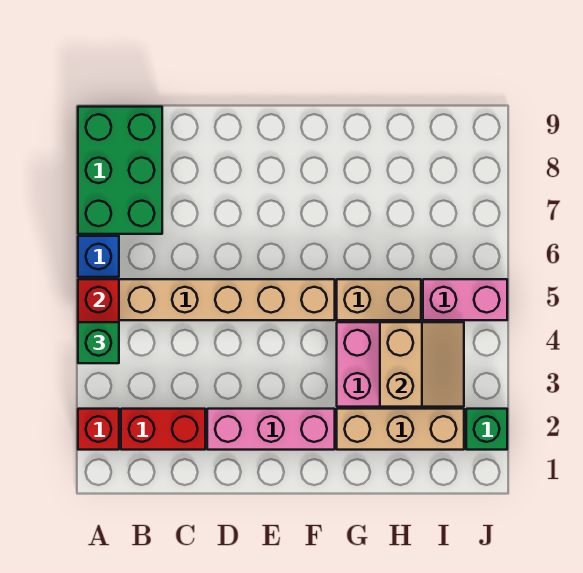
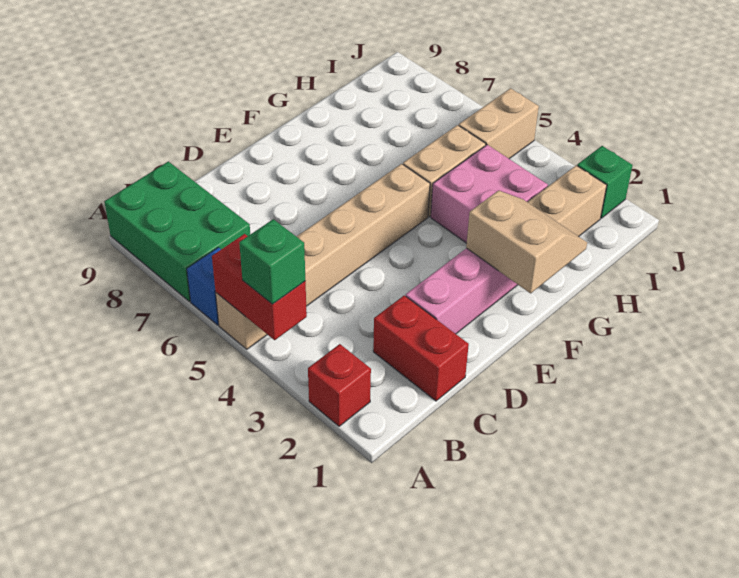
red brick B2:C2 level 1 -> red brick C1:C2 level 1
tan slope H3:I4 level 2 top H -> tan slope F1:G2 level 2 top F
pink brick I5:J5 level 1 -> tan brick I5:J5 level 1

